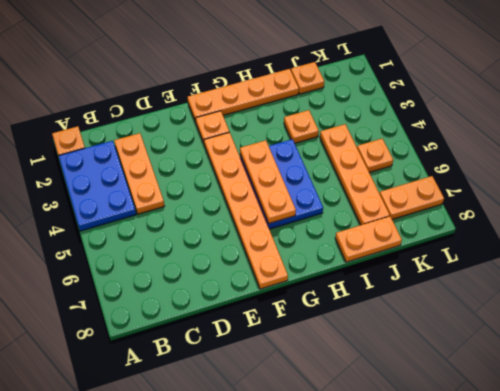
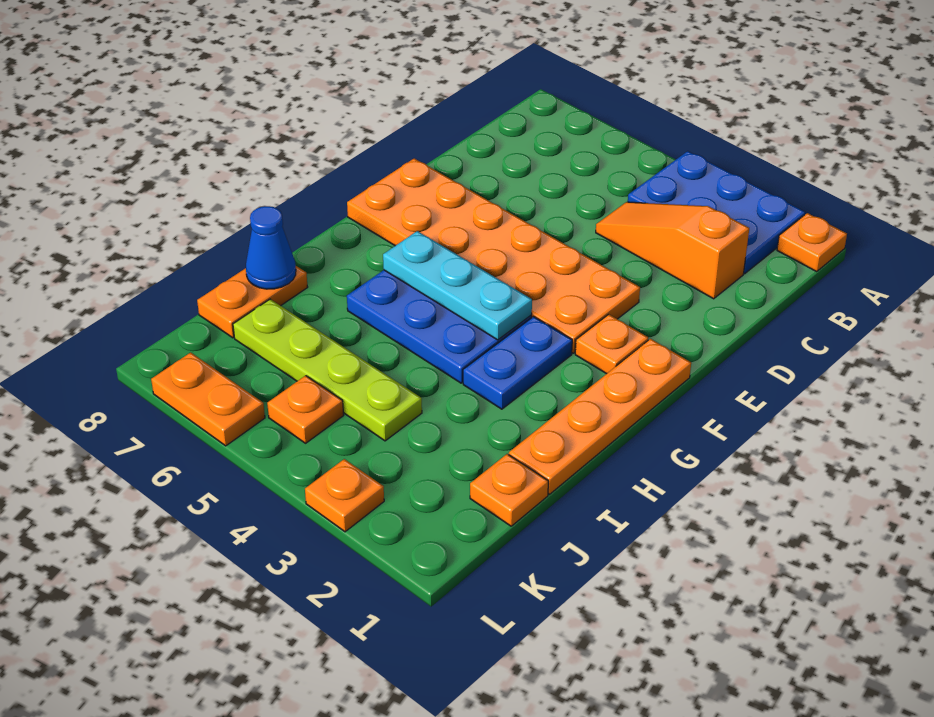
orange plate C2:C4 level 1 -> orange slope C2:C4 level 1 top 2
orange plate F3:F8 level 1 -> orange plate E3:F8 level 1
none -> blue plate G3:H3 level 1
orange plate G4:G6 level 2 -> cyan plate G4:G6 level 2
orange plate I3 level 1 -> orange plate L3 level 1
none -> blue cone I8 level 2
orange plate J4:J7 level 1 -> lime plate J4:J7 level 1
orange plate K7:L7 level 1 -> orange plate L6:L7 level 1

